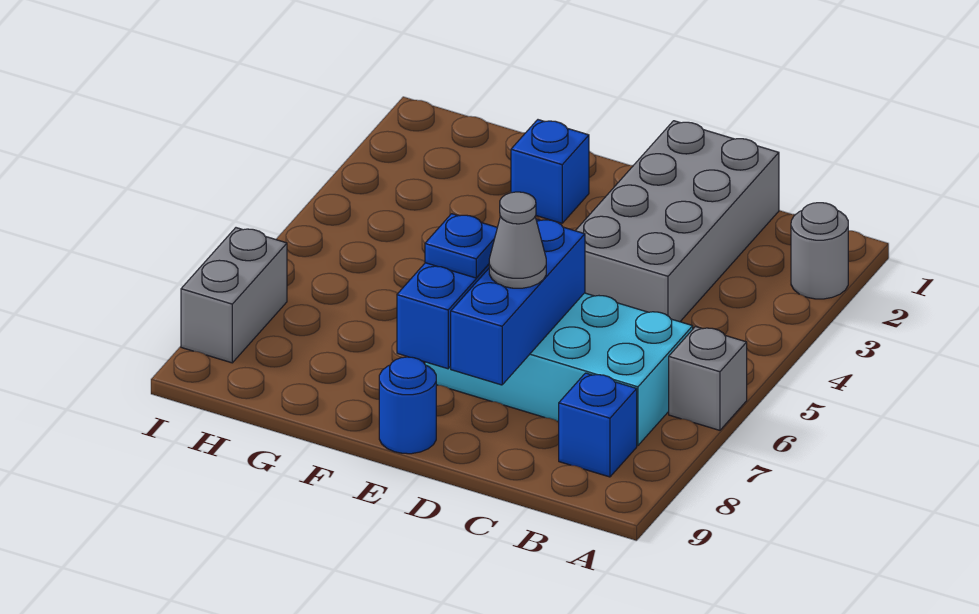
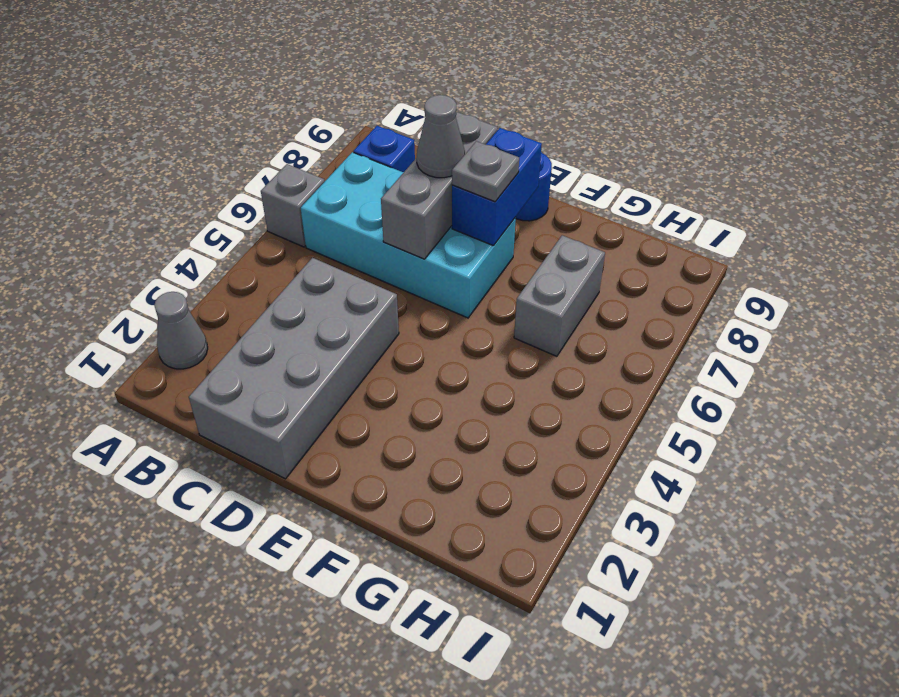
grey round brick A2 level 1 -> grey cone A2 level 1
blue brick D6:D8 level 2 -> grey brick D6:D8 level 2
blue plate E7 level 3 -> grey plate E7 level 3
blue brick F2 level 1 -> none
grey brick I7:I8 level 1 -> grey brick G6:G7 level 1

